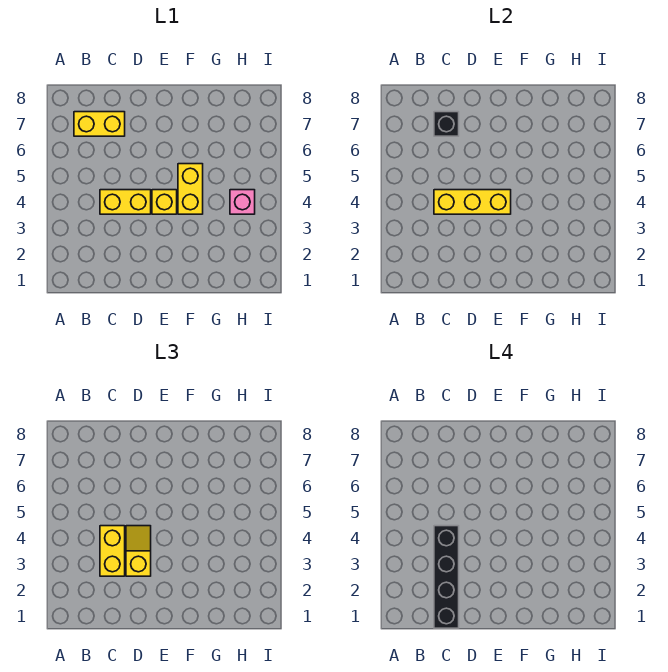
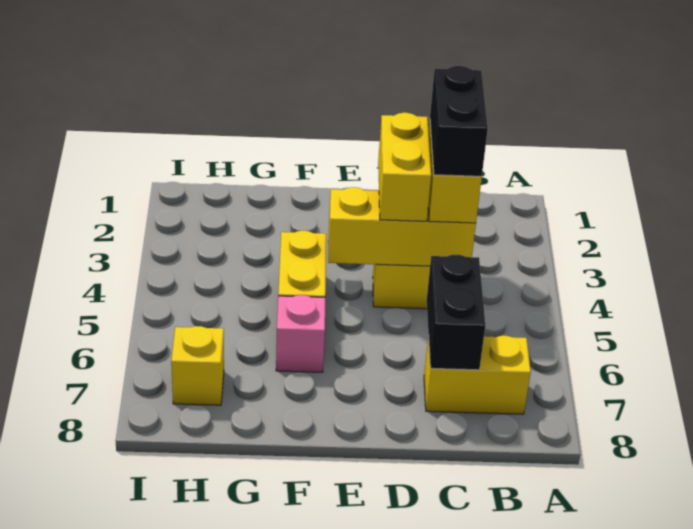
black brick C1:C4 level 4 -> black brick C3:C4 level 4
black brick C7 level 2 -> black brick C6:C7 level 2
yellow slope D3:D4 level 3 top 3 -> yellow brick D3:D4 level 3
yellow brick E4 level 1 -> yellow brick H7 level 1
pink brick H4 level 1 -> pink brick F6 level 1

